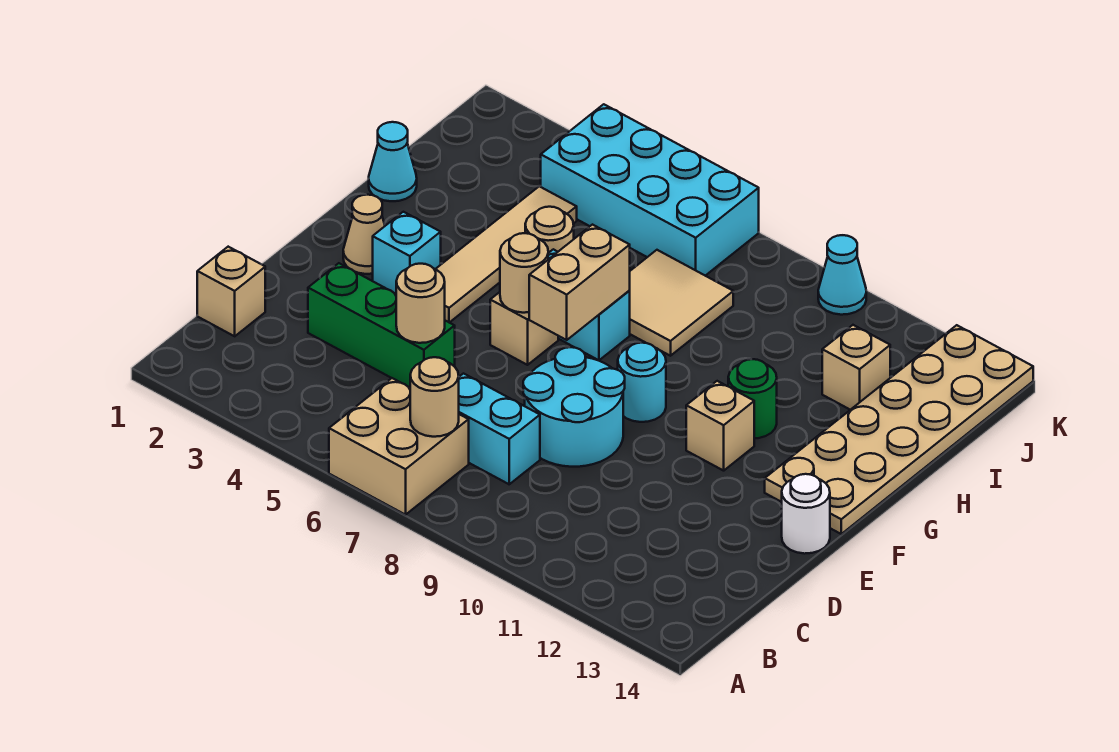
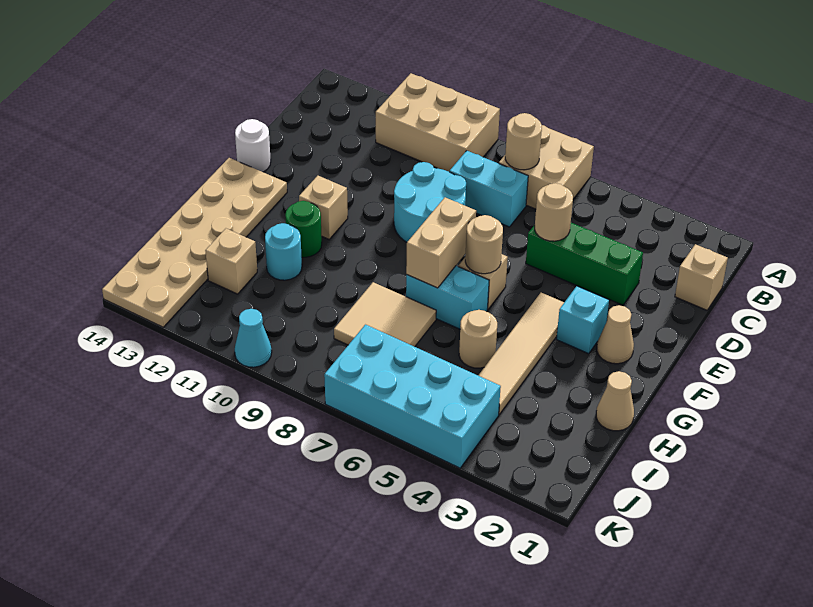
none -> tan brick A9:B11 level 1
cyan round brick F9 level 1 -> cyan round brick H11 level 1
cyan cone H1 level 1 -> tan cone H1 level 1

